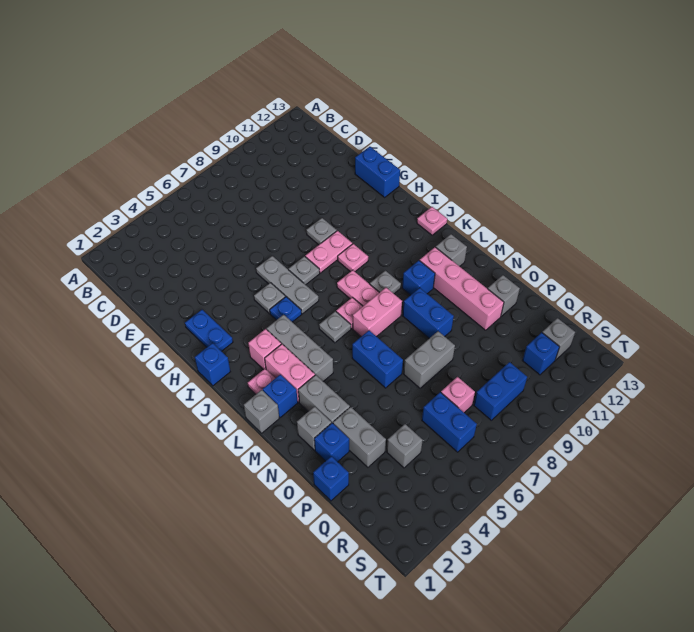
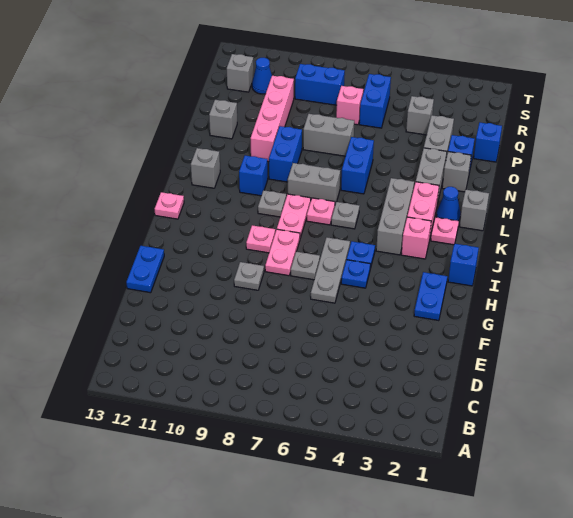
blue brick F13:G13 level 1 -> blue plate F13:G13 level 1
grey plate H5 level 1 -> blue plate H5 level 1
pink plate H8:H9 level 1 -> pink plate H8:I8 level 1
blue brick L2 level 1 -> blue cone L2 level 1
pink brick L7:L8 level 1 -> grey brick L7:L8 level 1
pink brick L11:O11 level 1 -> pink brick N10:Q10 level 1
blue brick R11 level 1 -> blue cone R11 level 1

